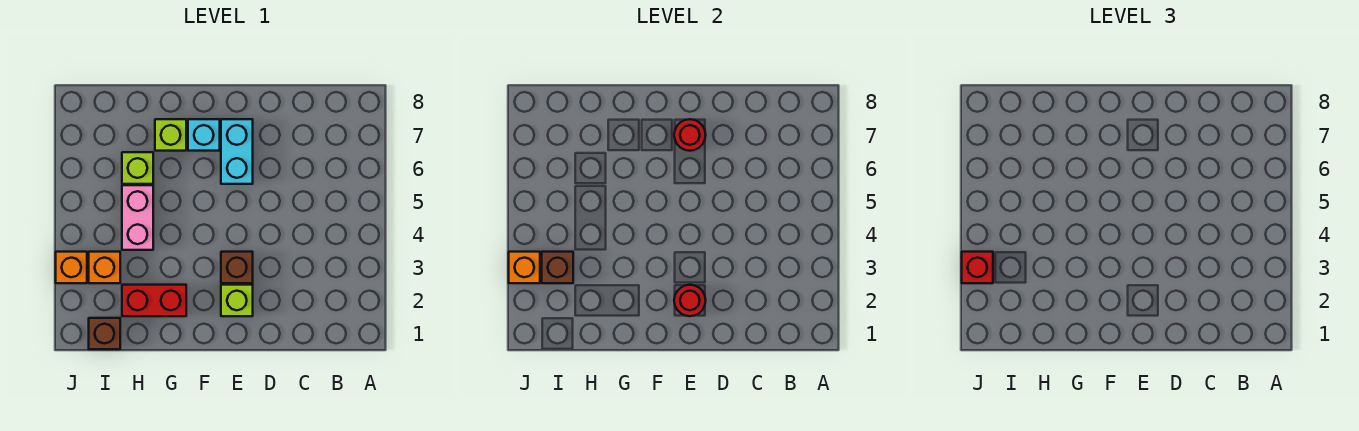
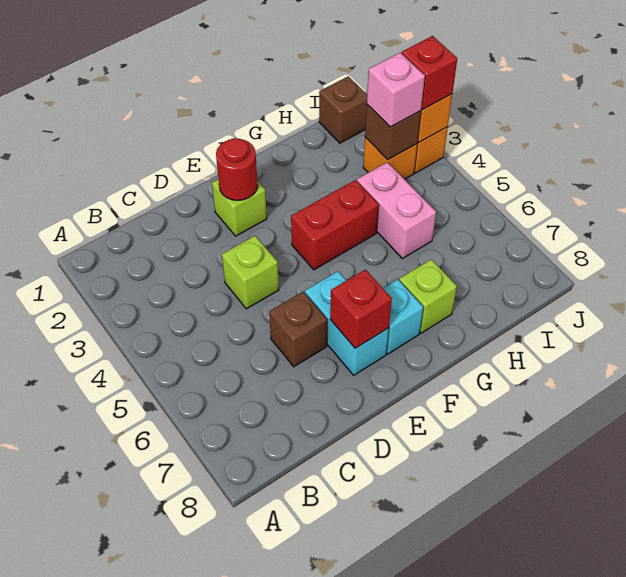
brown brick E3 level 1 -> brown brick D6 level 1
red round brick E7 level 2 -> red brick E7 level 2
red brick G2:H2 level 1 -> red brick F4:G4 level 1
lime brick H6 level 1 -> lime brick D4 level 1
none -> pink brick I3 level 3

